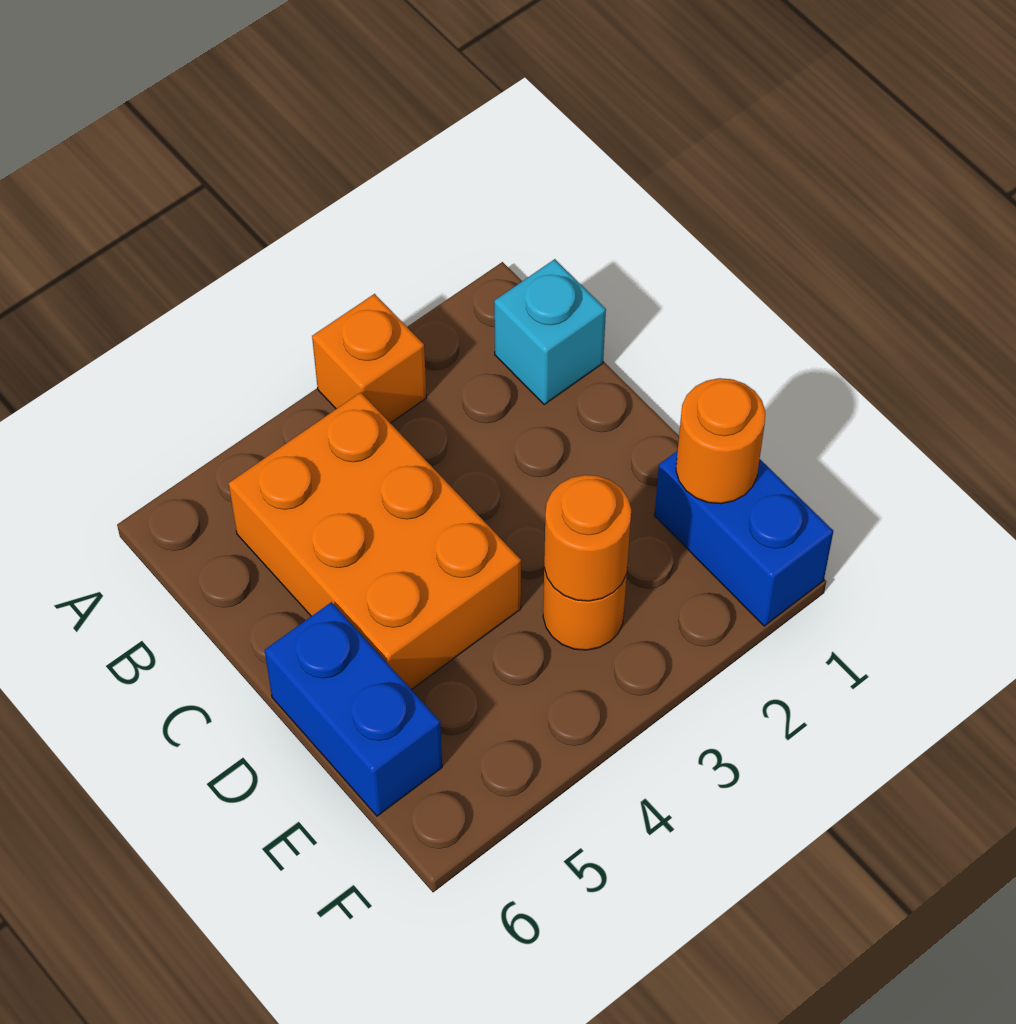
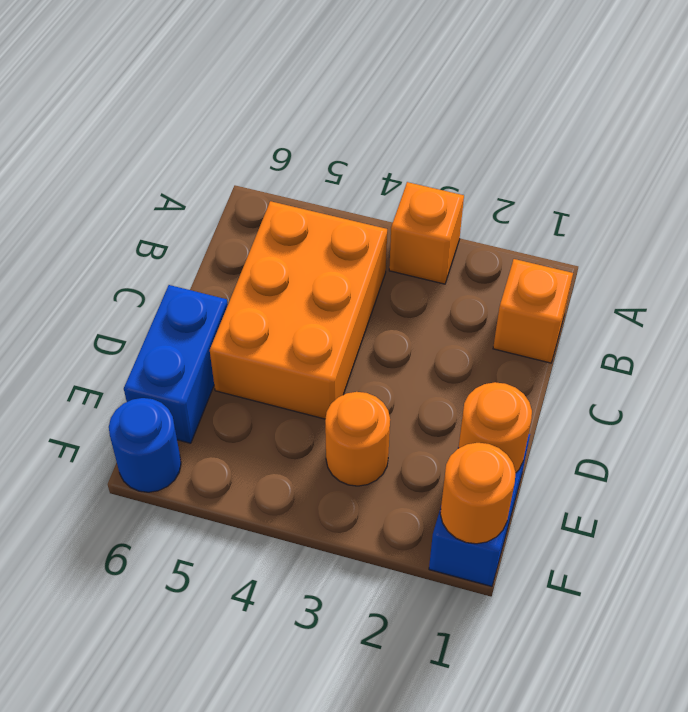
cyan brick B1 level 1 -> orange brick B1 level 1
orange round brick E3 level 2 -> orange round brick F1 level 2
none -> blue round brick F6 level 1

